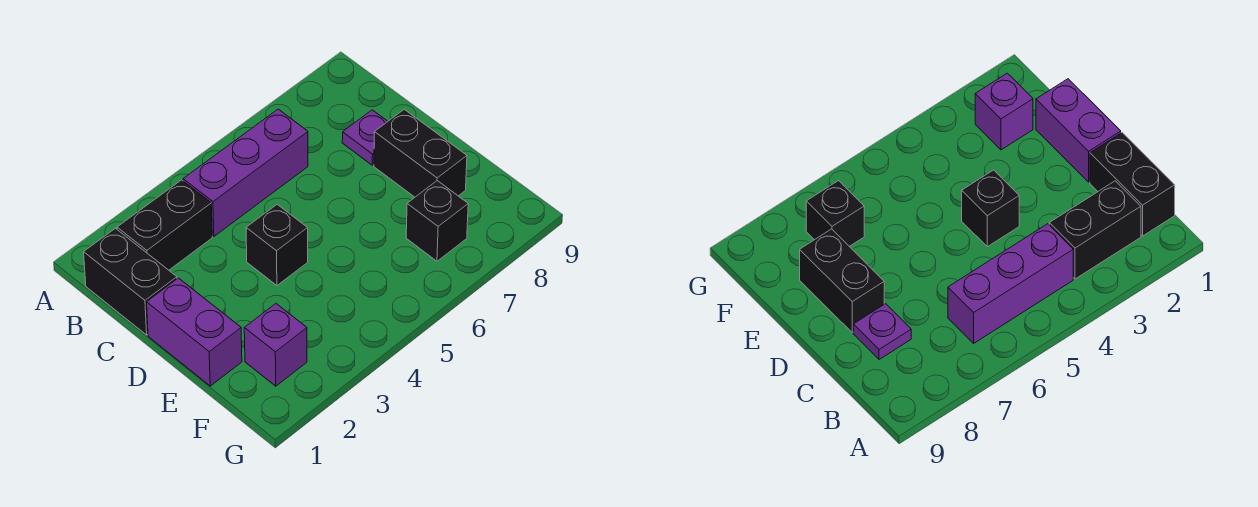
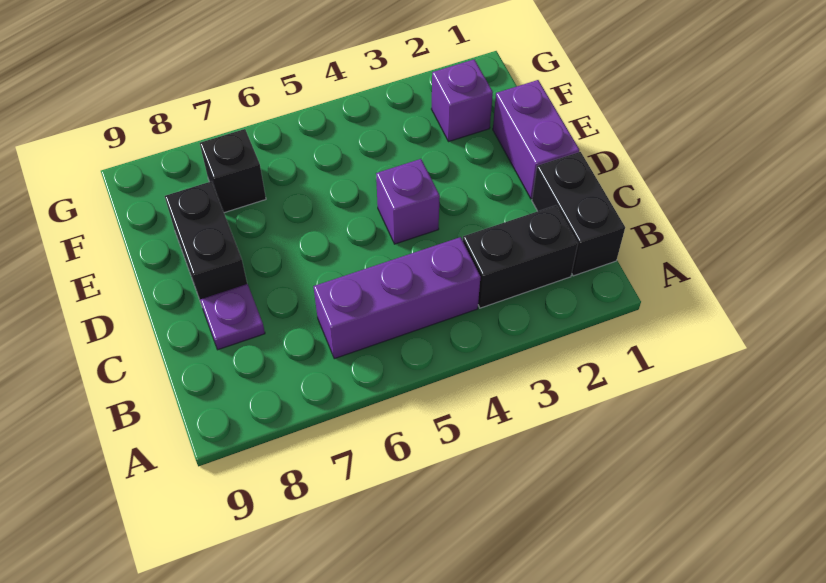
black brick D4 level 1 -> purple brick D4 level 1

